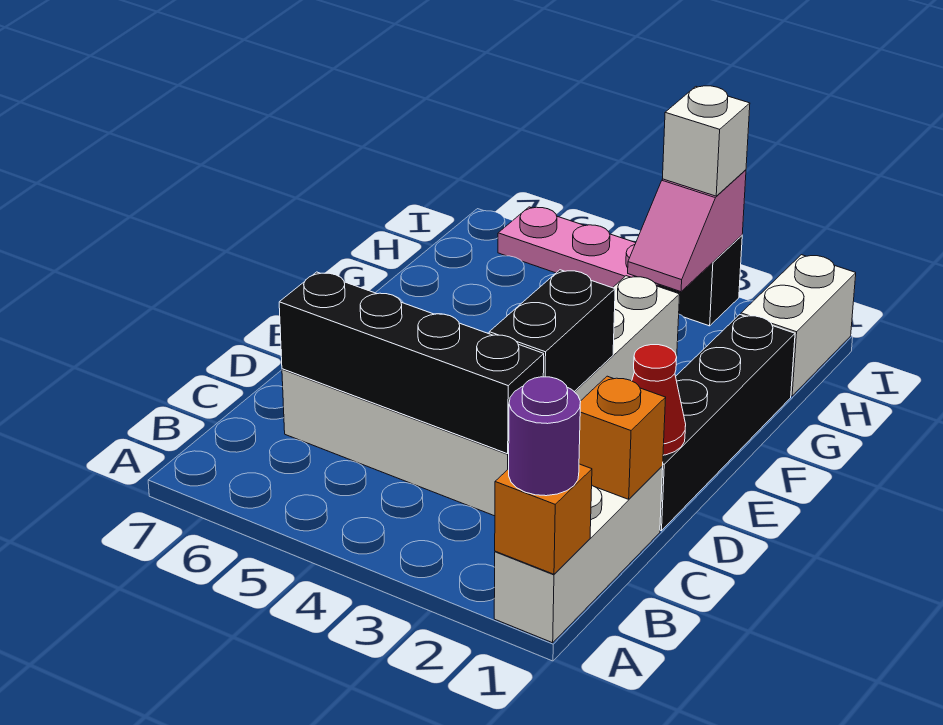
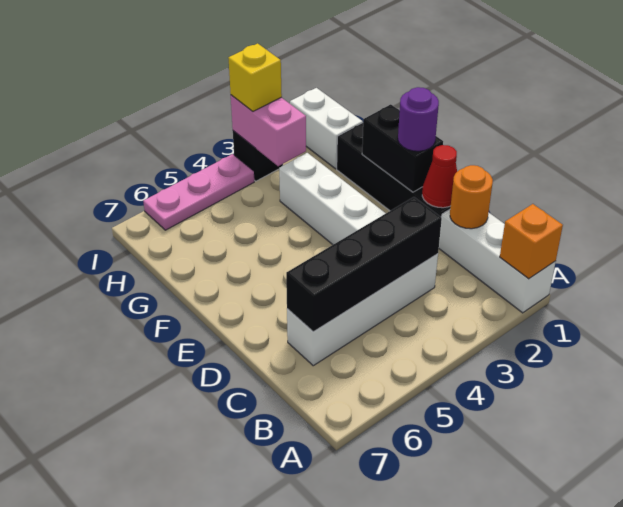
purple round brick A1 level 3 -> purple round brick E1 level 3
orange brick C1 level 2 -> orange round brick C1 level 2
black brick D3:E3 level 2 -> black brick E1:F1 level 2
pink slope H3:I3 level 2 top I -> pink brick H3:I3 level 2
white brick I3 level 3 -> yellow brick I3 level 3

